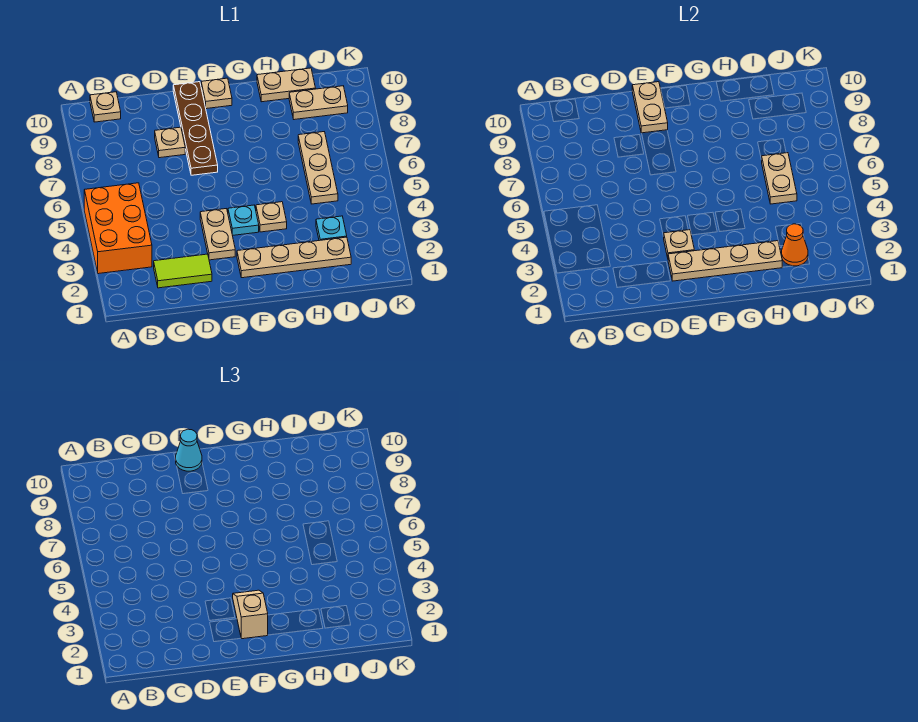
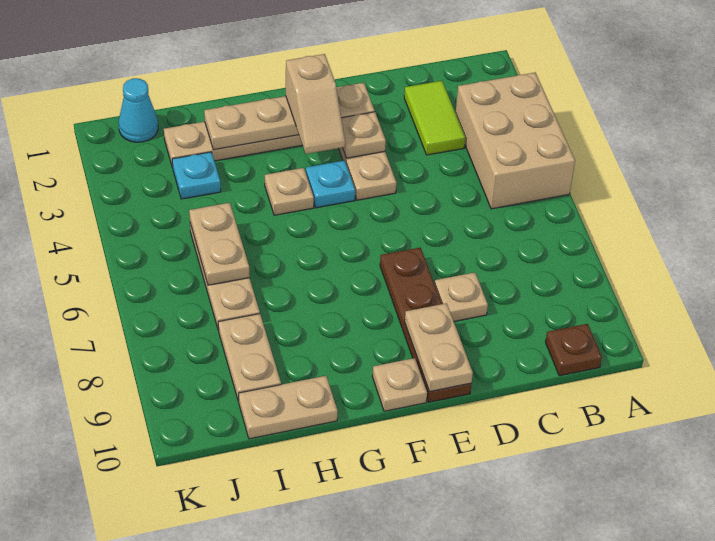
orange brick A3:B5 level 1 -> tan brick A3:B5 level 1
tan plate B10 level 1 -> brown plate B10 level 1
lime tile C2:D2 level 1 -> lime tile C2:C3 level 1
cyan cone E10 level 3 -> cyan cone J1 level 1
orange cone I2 level 2 -> none
tan plate I9:J9 level 1 -> tan plate I8:I9 level 1

